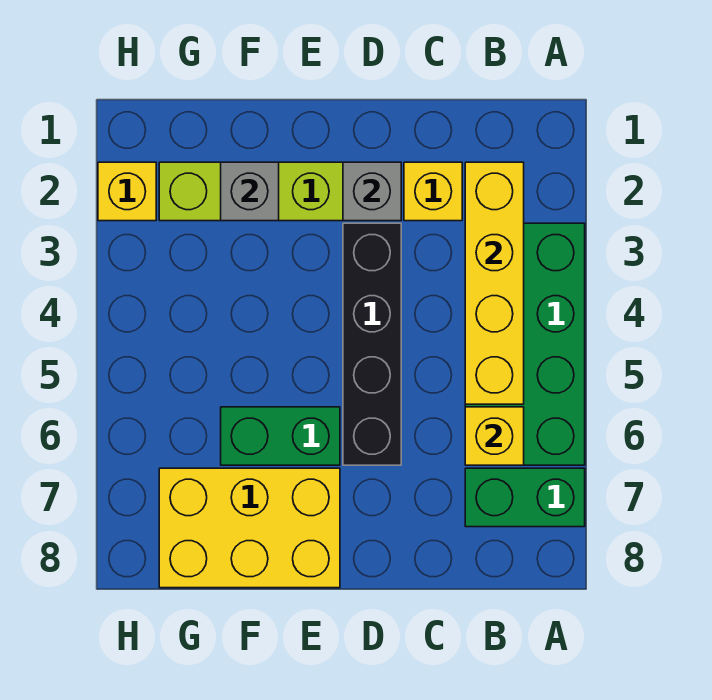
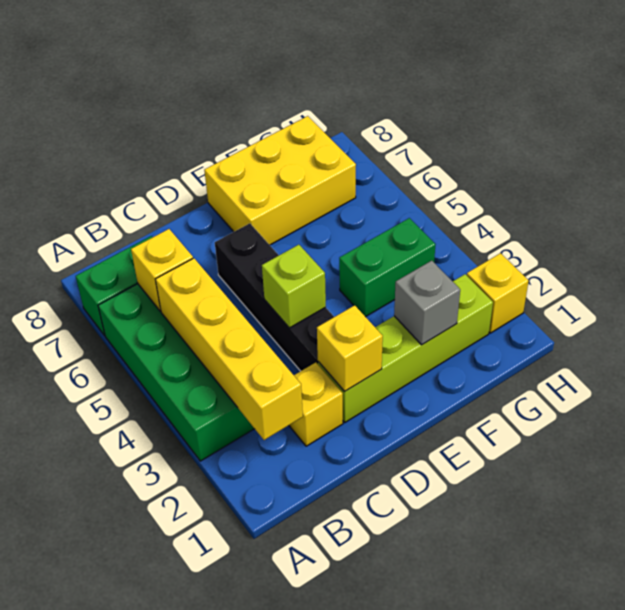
grey brick D2 level 2 -> yellow brick D2 level 2
none -> lime brick D4 level 2
green brick E6:F6 level 1 -> green brick F4:G4 level 1

